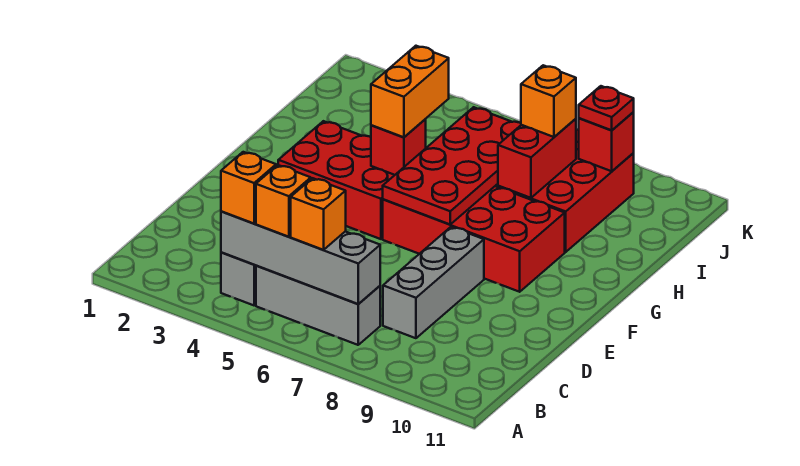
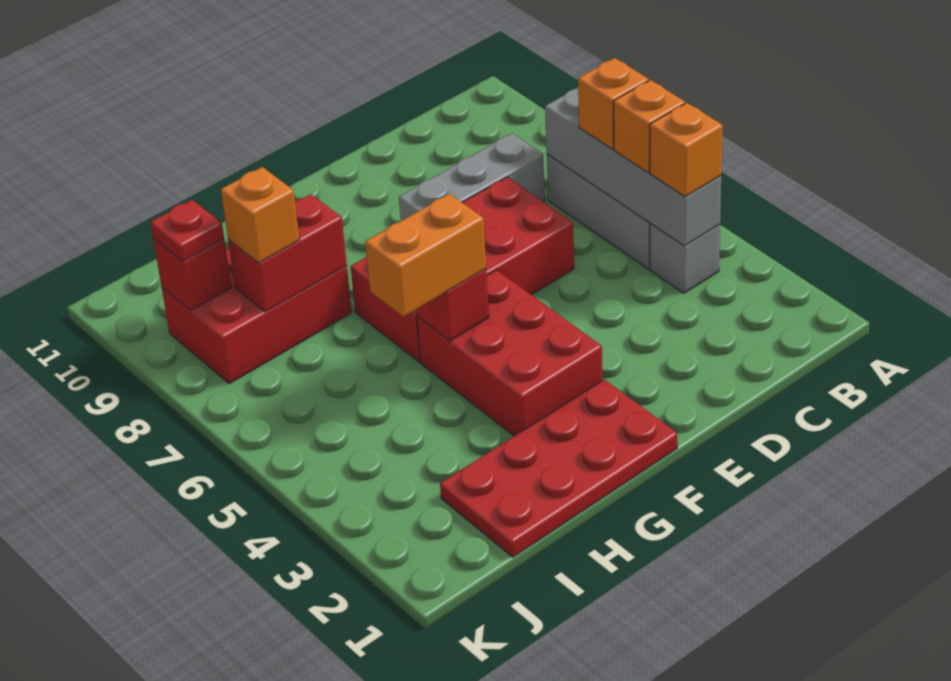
red brick F6:G9 level 1 -> red brick D6:G7 level 1
red plate F6:I7 level 2 -> red plate F1:I2 level 1

